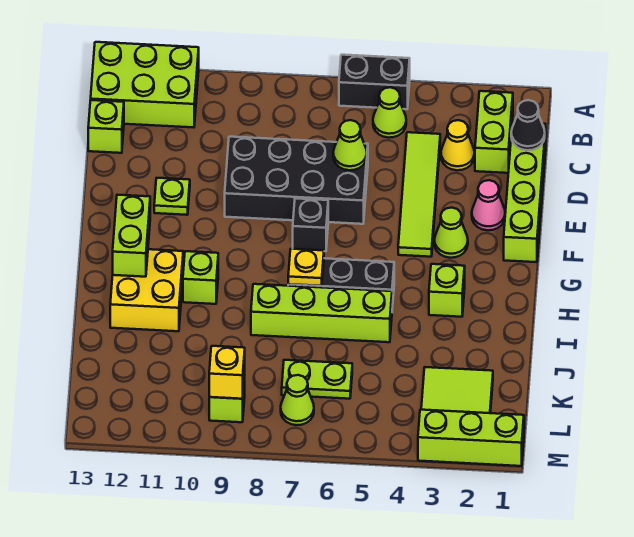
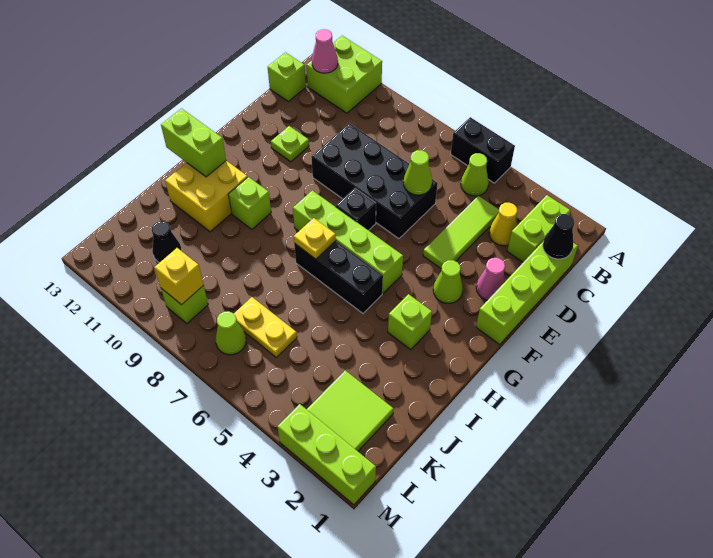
lime brick A11:B13 level 1 -> lime brick A11:B12 level 1
none -> pink cone B12 level 2
lime tile C4:F4 level 1 -> lime tile C4:E4 level 1
lime brick G12:H12 level 2 -> lime brick H12:H13 level 2
lime brick I5:I8 level 1 -> lime brick G5:G8 level 1
lime plate K6:K7 level 1 -> yellow plate K6:K7 level 1
none -> black cone K11 level 1

